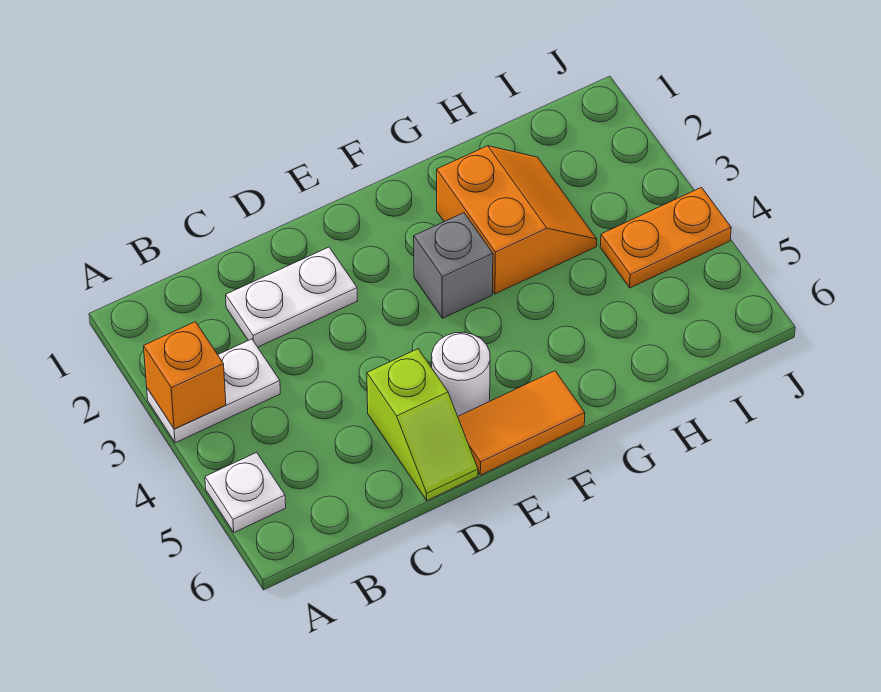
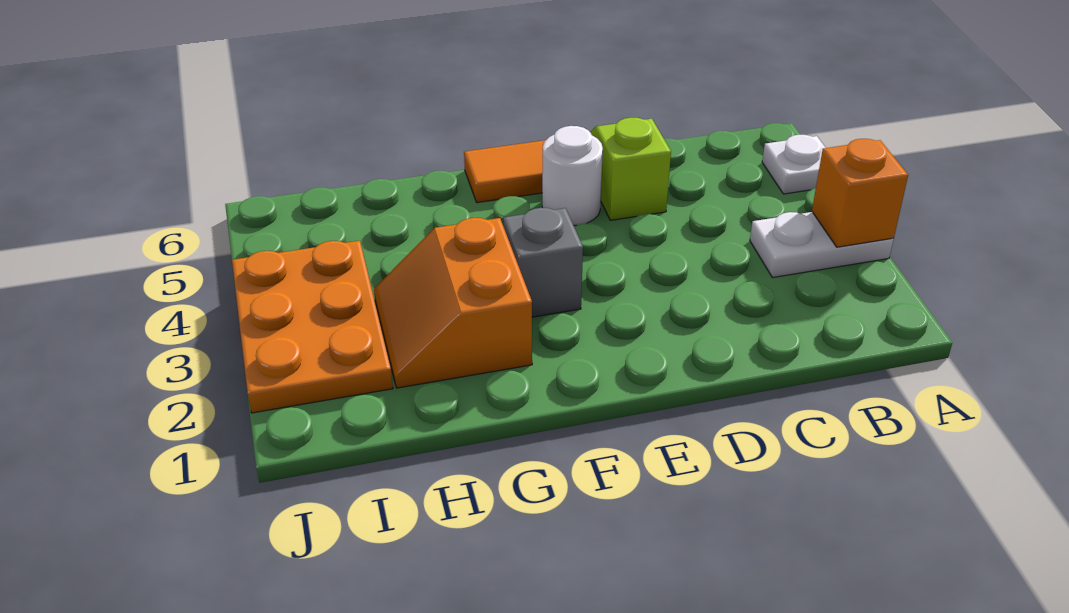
white plate C2:D2 level 1 -> none
orange plate I4:J4 level 1 -> orange plate I2:J4 level 1

